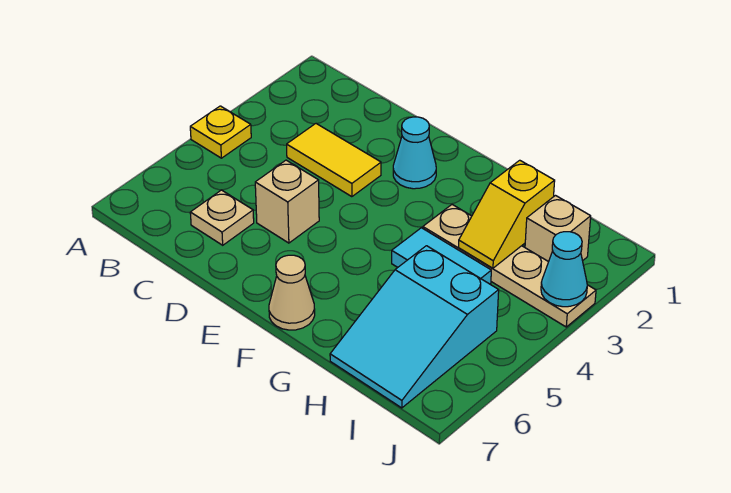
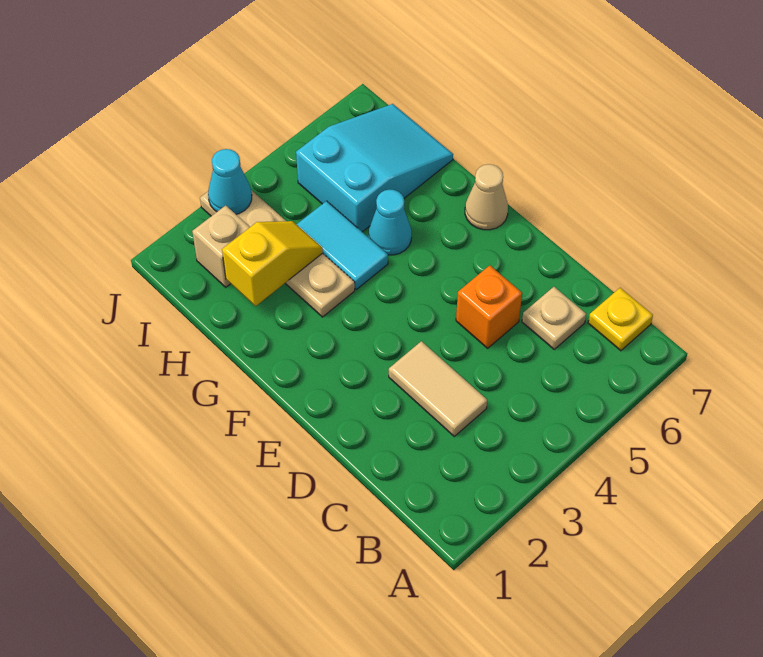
yellow plate A4 level 1 -> yellow plate B7 level 1
yellow tile C3:D3 level 1 -> tan tile C3:D3 level 1
tan brick D5 level 1 -> orange brick D5 level 1
cyan cone E2 level 1 -> cyan cone G5 level 1

